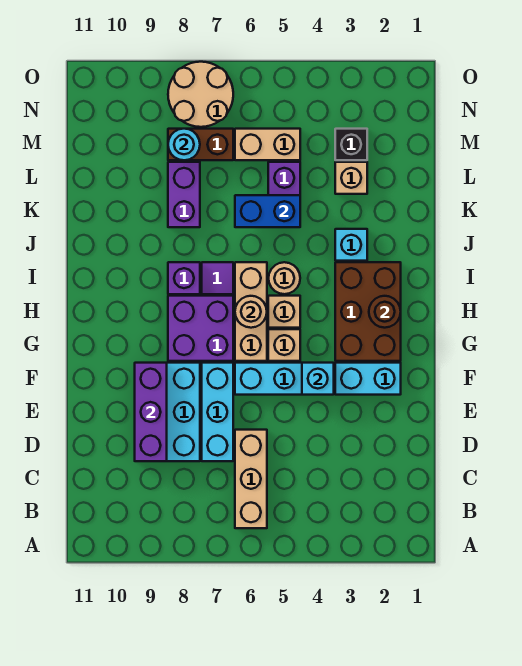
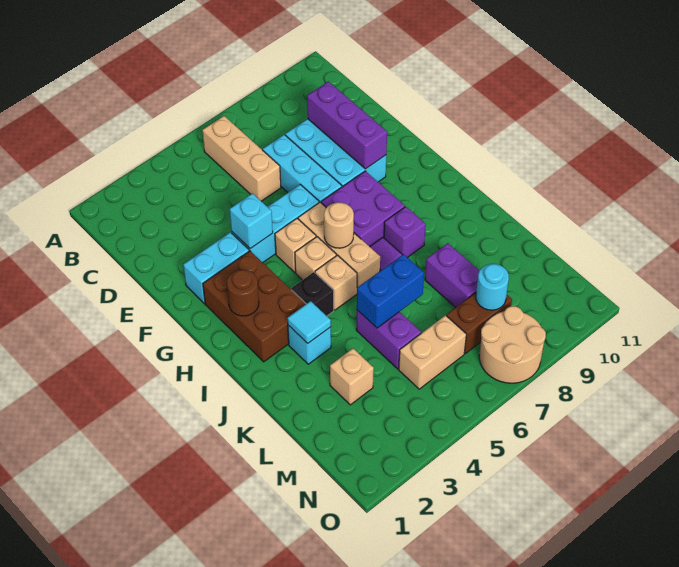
tan round brick I5 level 1 -> tan brick I5 level 1
none -> cyan tile J3 level 2
black brick M3 level 1 -> black brick I4 level 1

